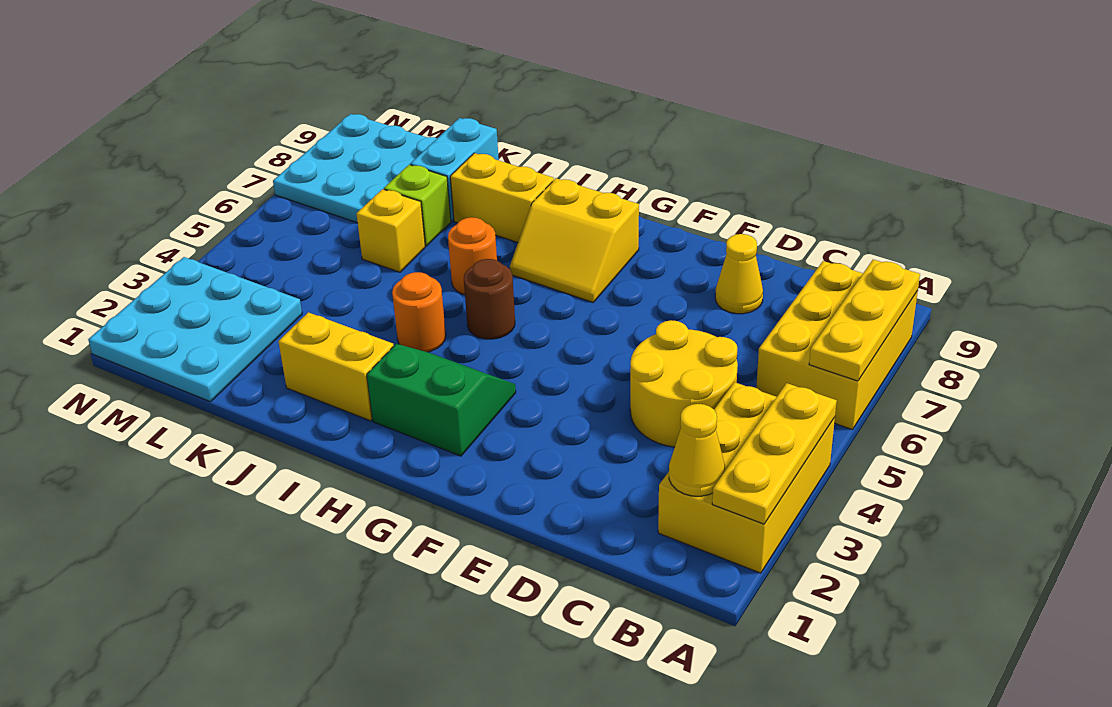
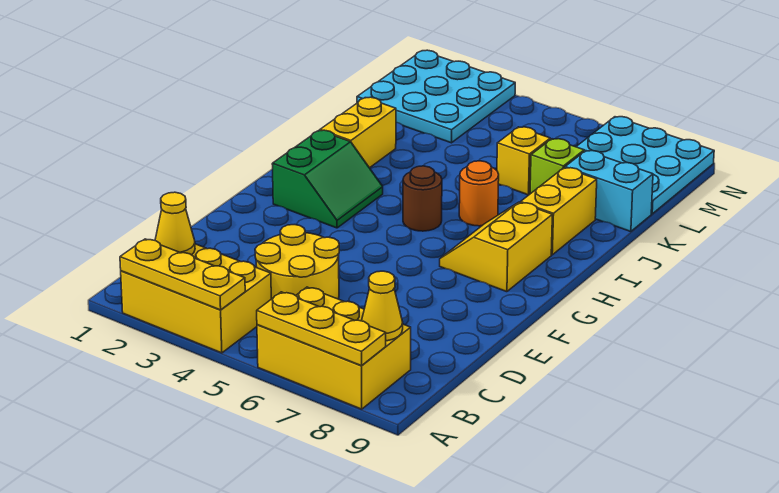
yellow cone D8 level 1 -> yellow cone B8 level 2
orange round brick I4 level 1 -> none

